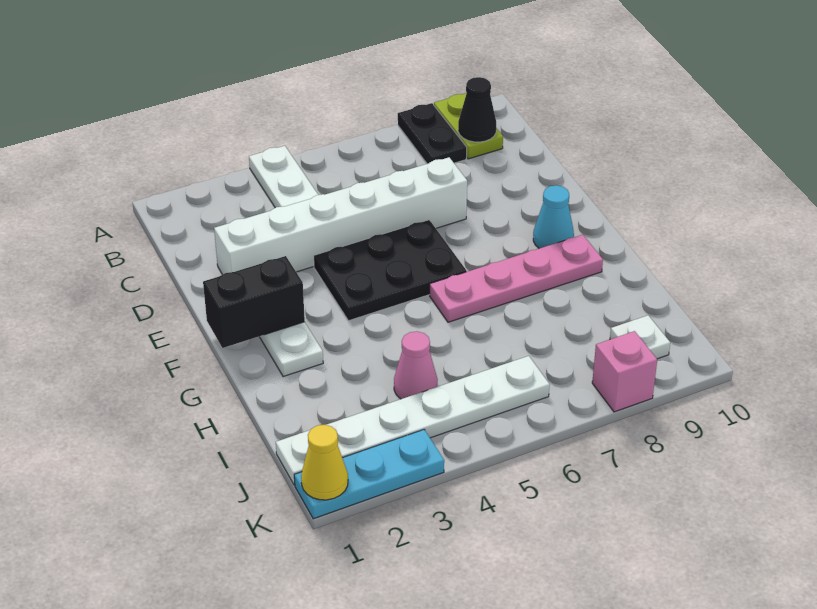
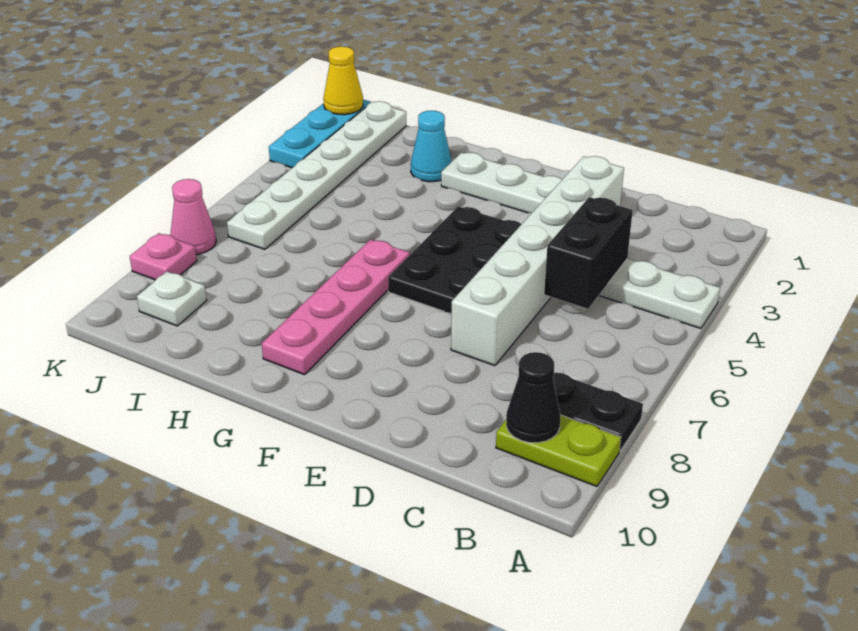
black brick F1:F2 level 2 -> black brick C4:C5 level 2
cyan cone F9 level 1 -> cyan cone H2 level 1
pink cone I4 level 1 -> pink cone K7 level 1
pink brick K8 level 1 -> pink plate K8 level 1

